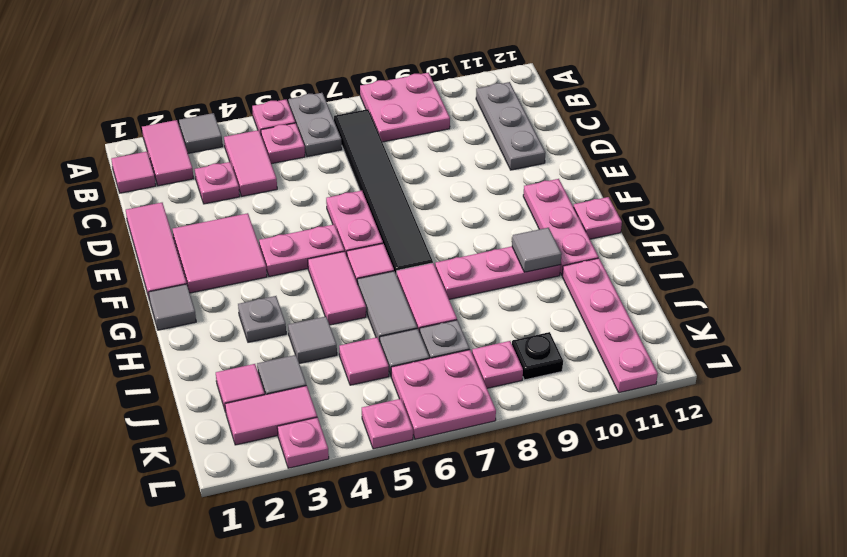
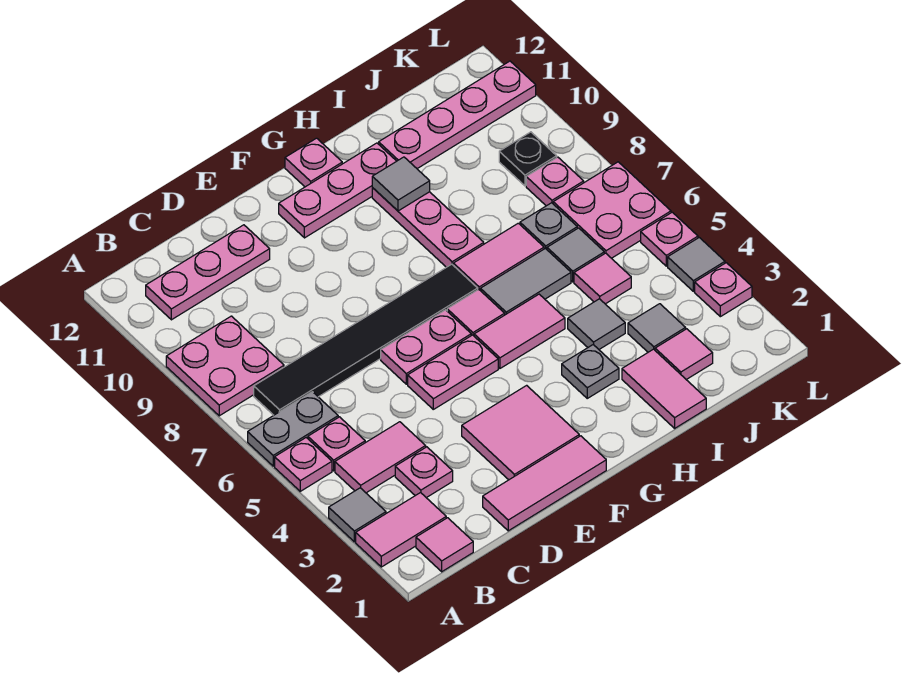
grey plate B11:D11 level 1 -> pink plate B11:D11 level 1
pink plate F4:F5 level 1 -> pink plate E5:F5 level 1
grey tile G1 level 1 -> grey tile L4 level 1
pink tile K2:K3 level 1 -> pink tile I1:I2 level 1

